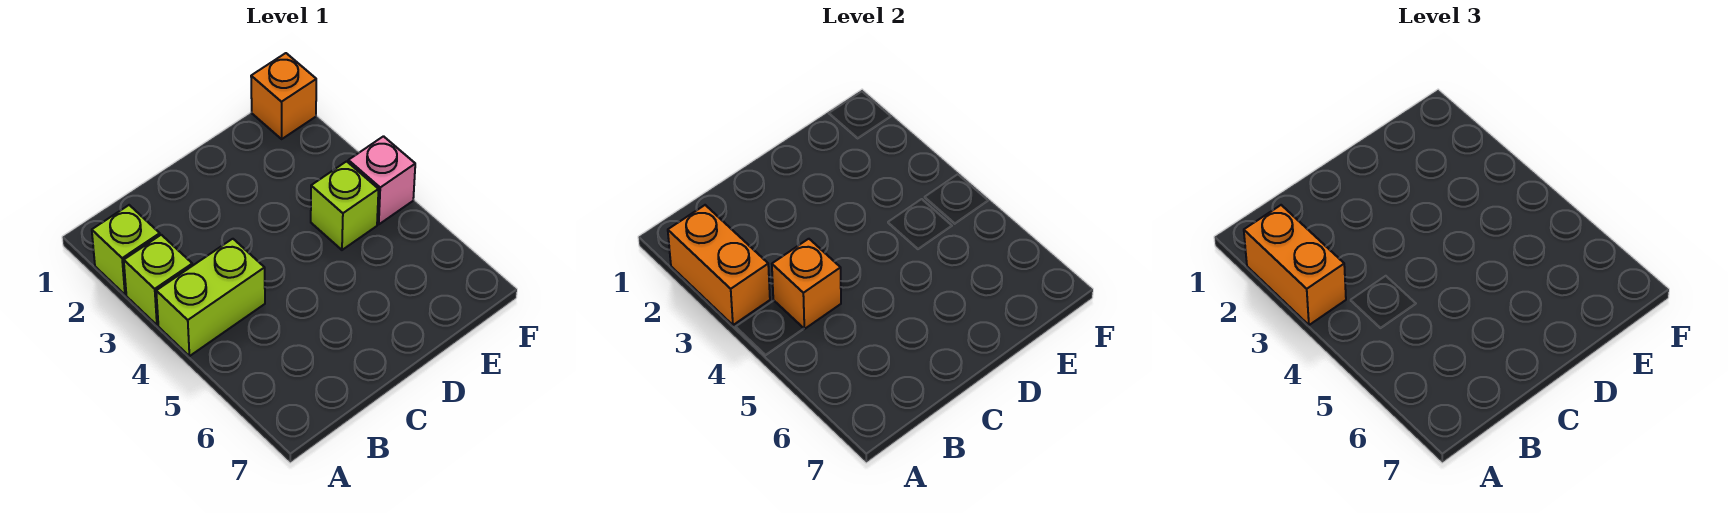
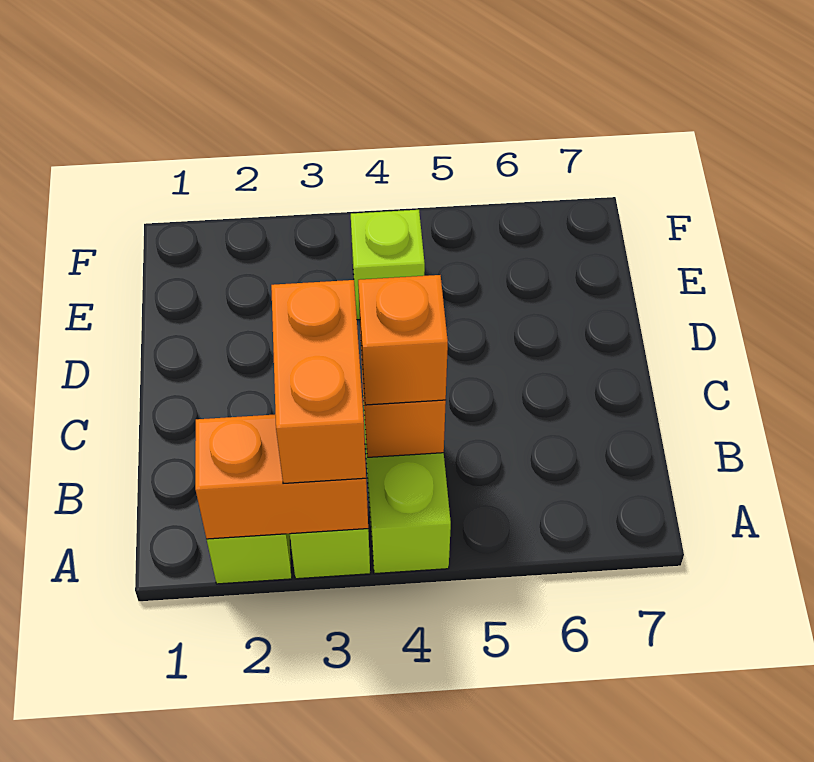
orange brick A2:A3 level 3 -> orange brick A3:B3 level 3
orange brick F1 level 1 -> orange brick B4 level 3
pink brick F4 level 1 -> none

